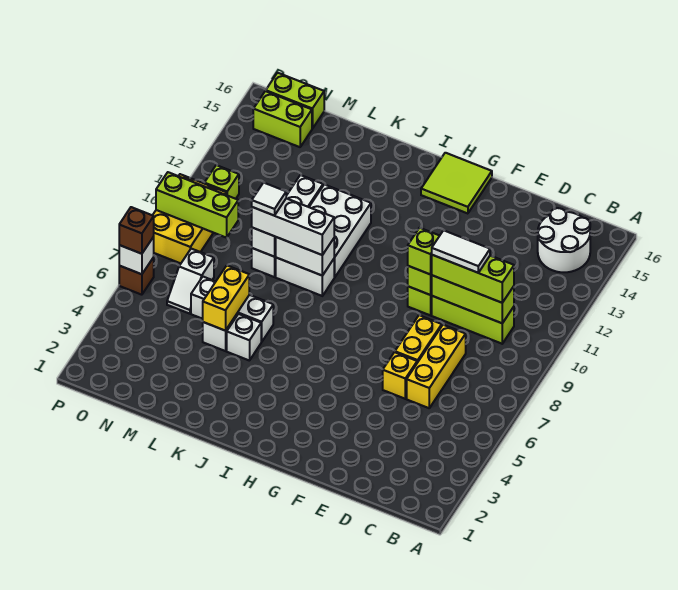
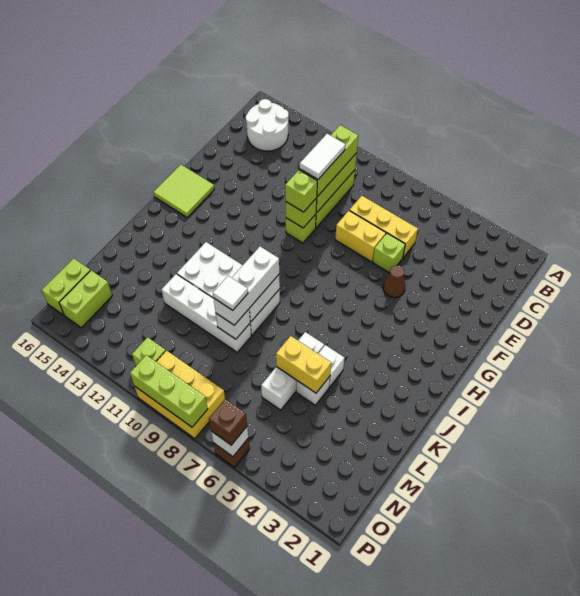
yellow brick E6 level 1 -> lime brick E6 level 1
none -> brown cone F5 level 1
white slope N6:N7 level 1 top 7 -> none
lime brick N9:P9 level 2 -> lime brick P8:P10 level 2

